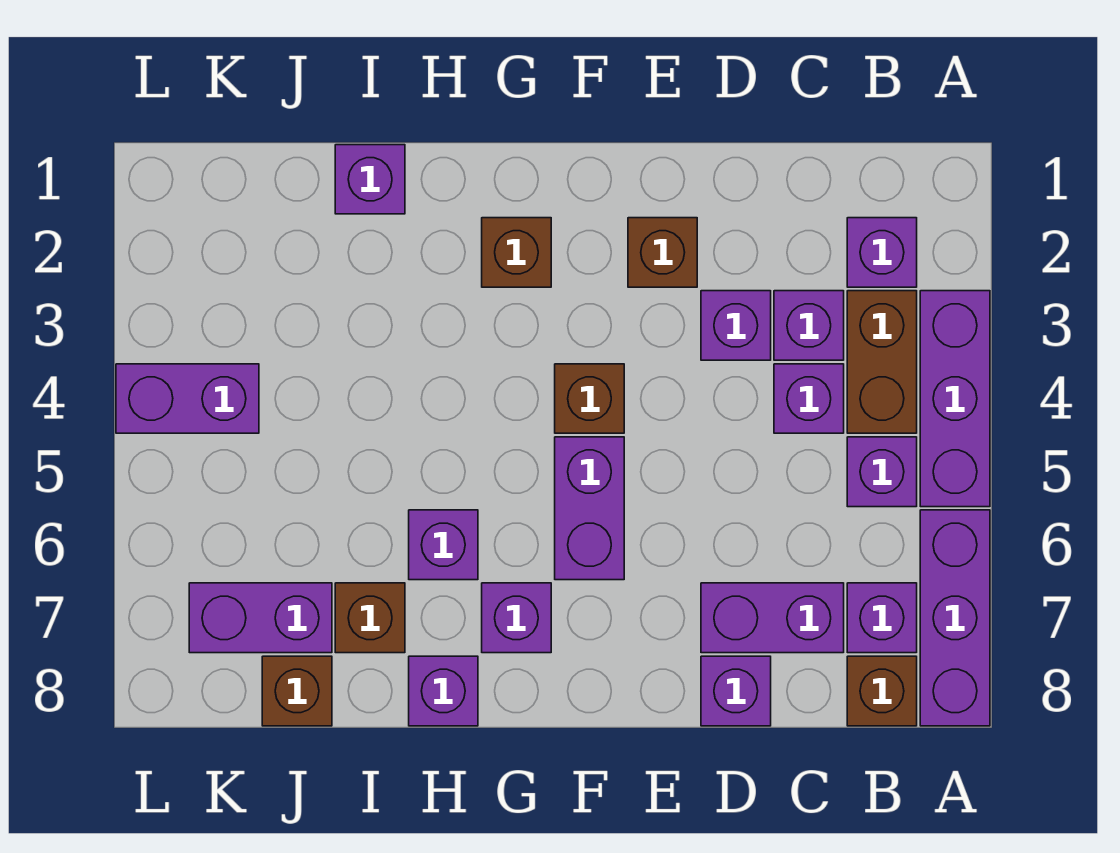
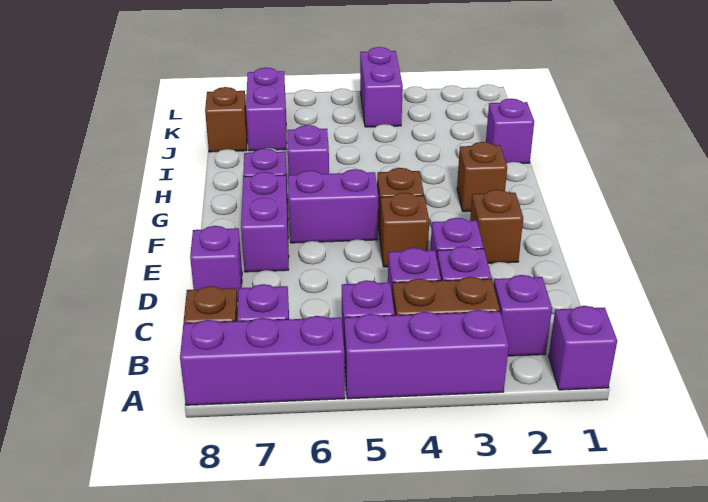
purple brick C7:D7 level 1 -> purple brick E7:F7 level 1
purple brick H8 level 1 -> purple brick A1 level 1
brown brick I7 level 1 -> brown brick E4 level 1

